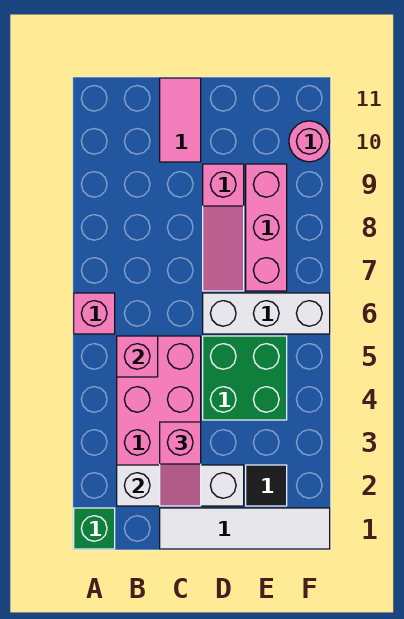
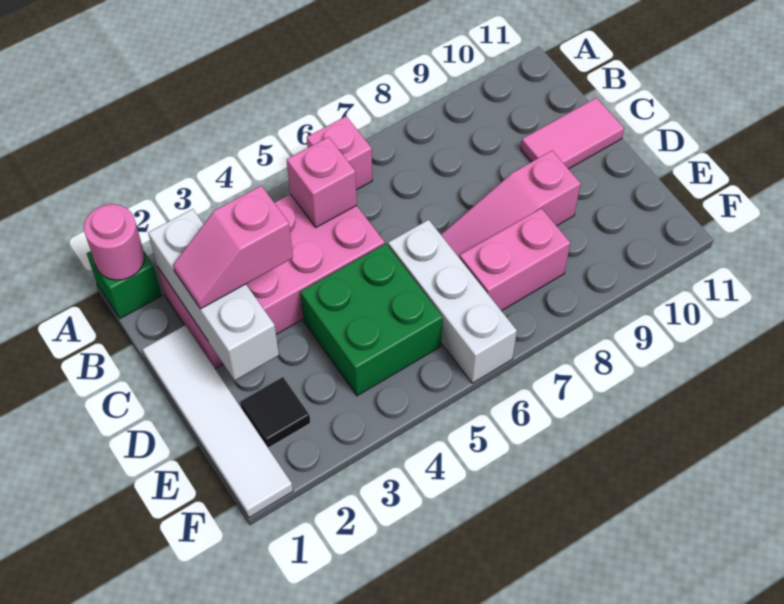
pink brick E7:E9 level 1 -> pink brick E7:E8 level 1
pink round brick F10 level 1 -> pink round brick A1 level 2

